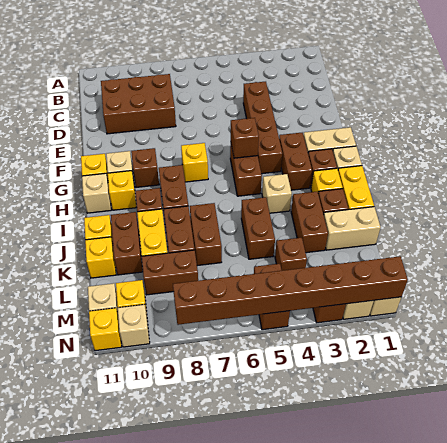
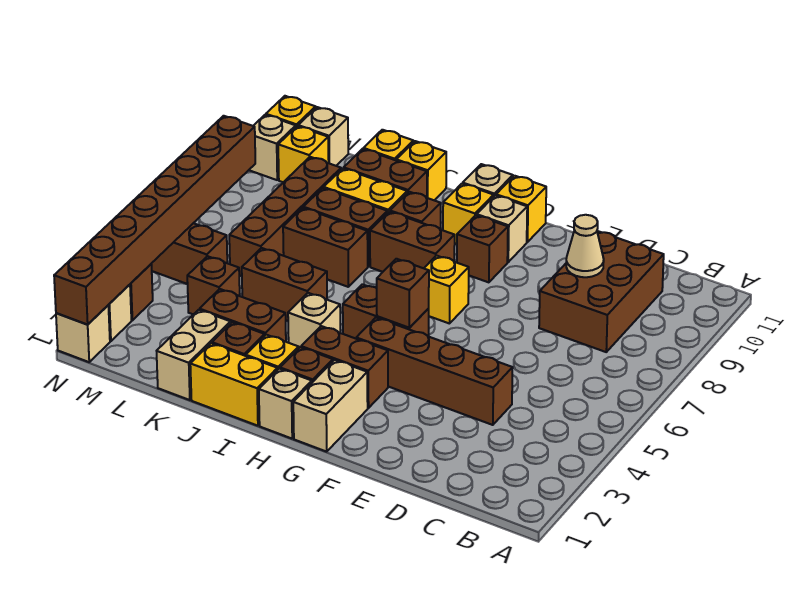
none -> tan cone D9 level 2
brown brick L8:L9 level 1 -> brown brick L6:L9 level 1

